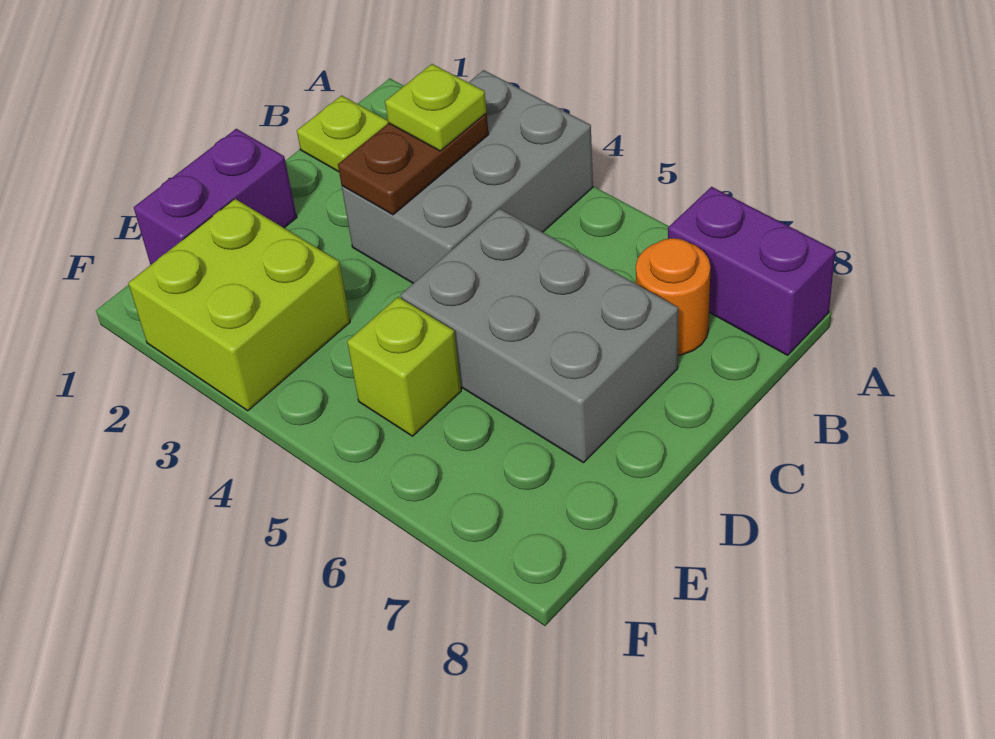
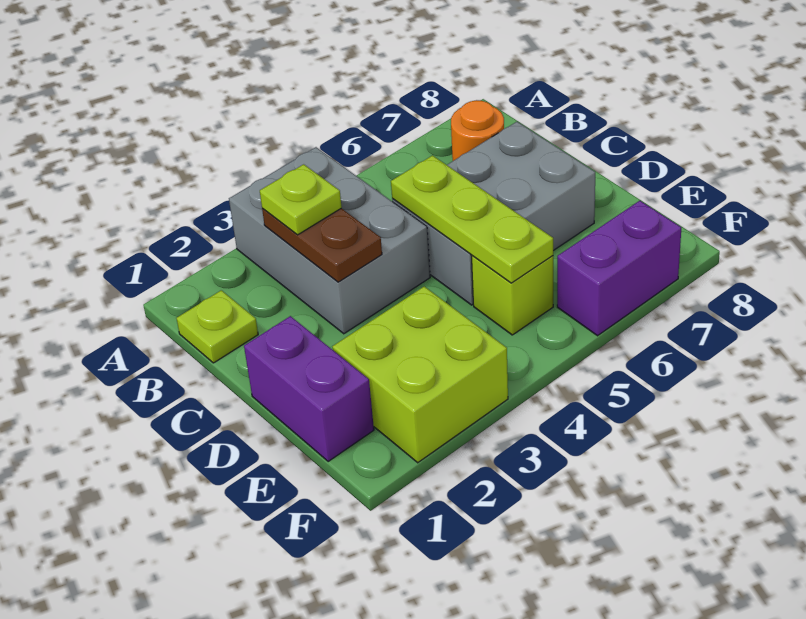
purple brick A7:A8 level 1 -> purple brick F6:F7 level 1
none -> lime plate C5:E5 level 2

